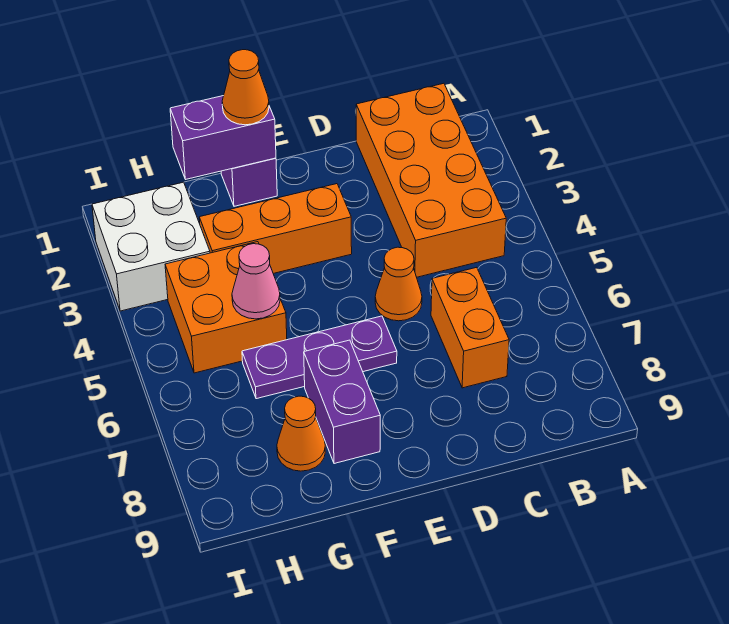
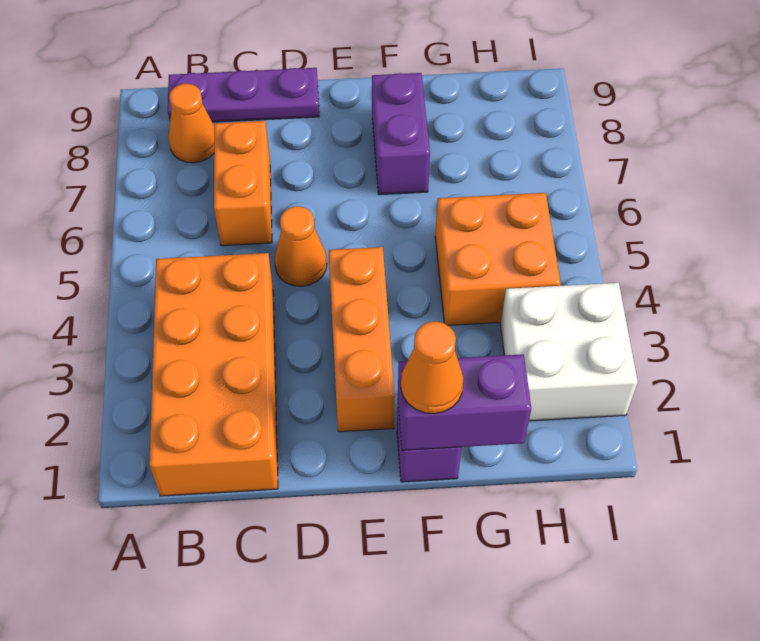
orange brick E3:G3 level 1 -> orange brick E2:E4 level 1
purple plate E6:G6 level 1 -> purple plate B9:D9 level 1
pink cone G5 level 2 -> none
orange cone G8 level 1 -> orange cone B8 level 1

